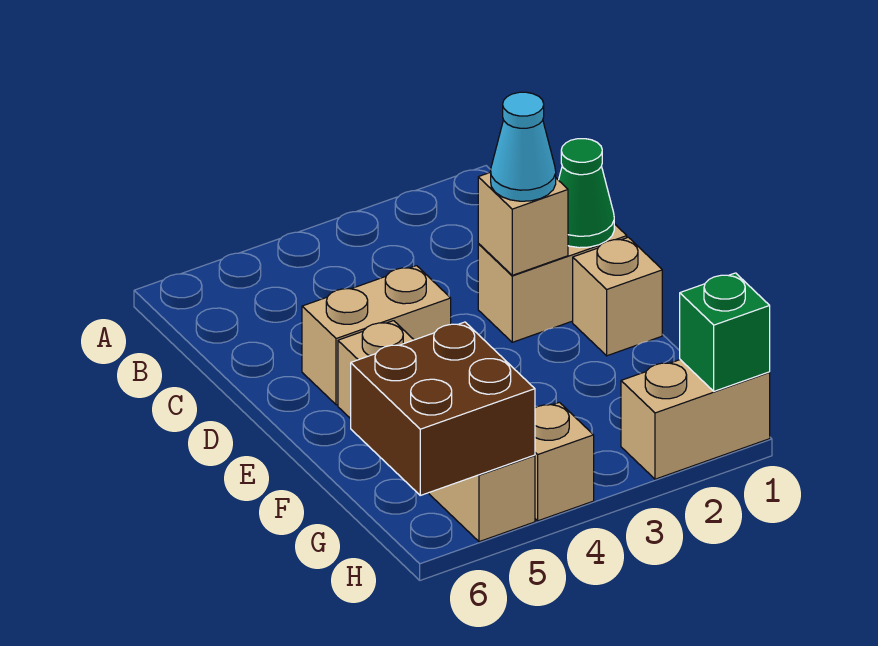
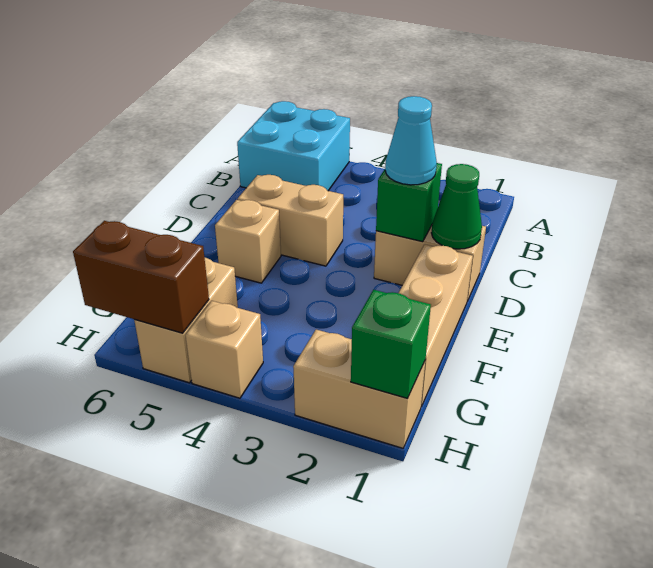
none -> cyan brick A5:B6 level 1
tan brick D2 level 2 -> green brick D2 level 2
tan brick E1 level 1 -> tan brick E1:G1 level 1
brown brick G5:H6 level 2 -> brown brick H5:H6 level 2

